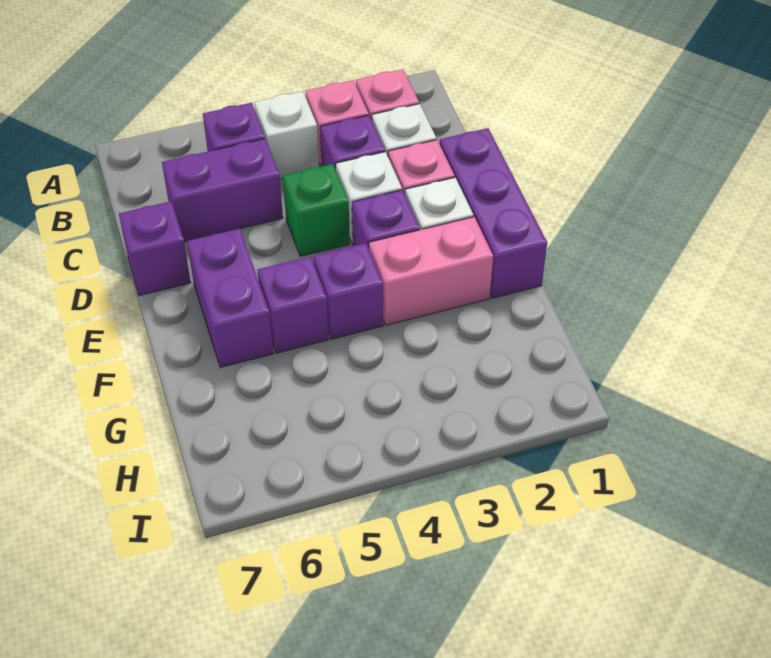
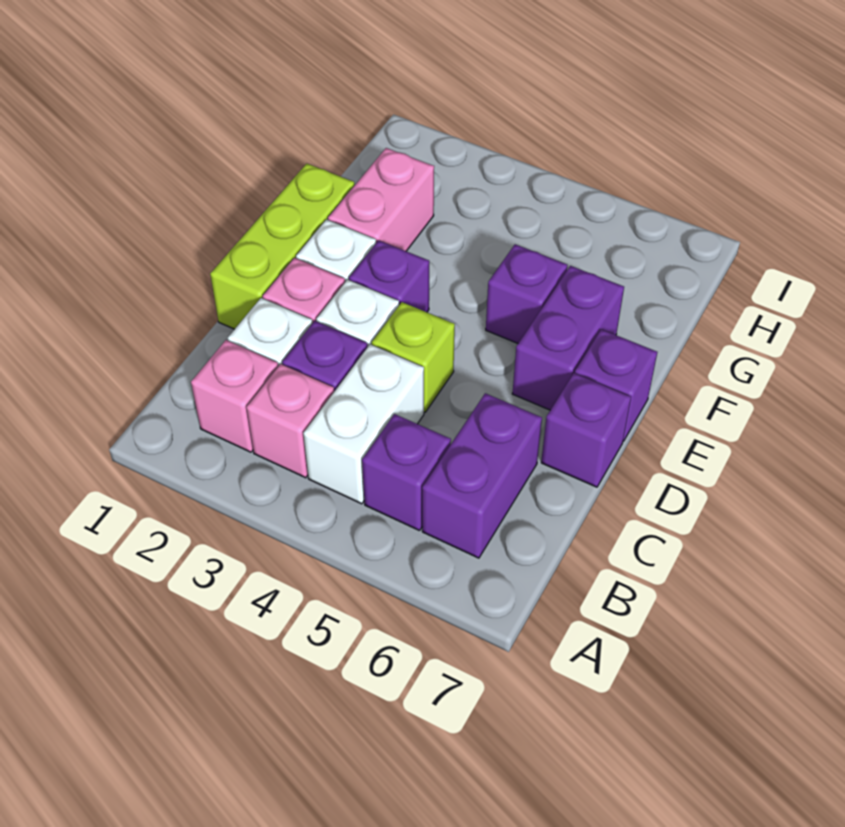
white brick B4 level 1 -> white brick B4:C4 level 1
purple brick C5:C6 level 1 -> purple brick B6:C6 level 1
purple brick D1:F1 level 1 -> lime brick D1:F1 level 1
green brick D4 level 1 -> lime brick D4 level 1
pink brick F2:F3 level 1 -> pink brick F2:G2 level 1
purple brick F4 level 1 -> purple brick E7 level 1

